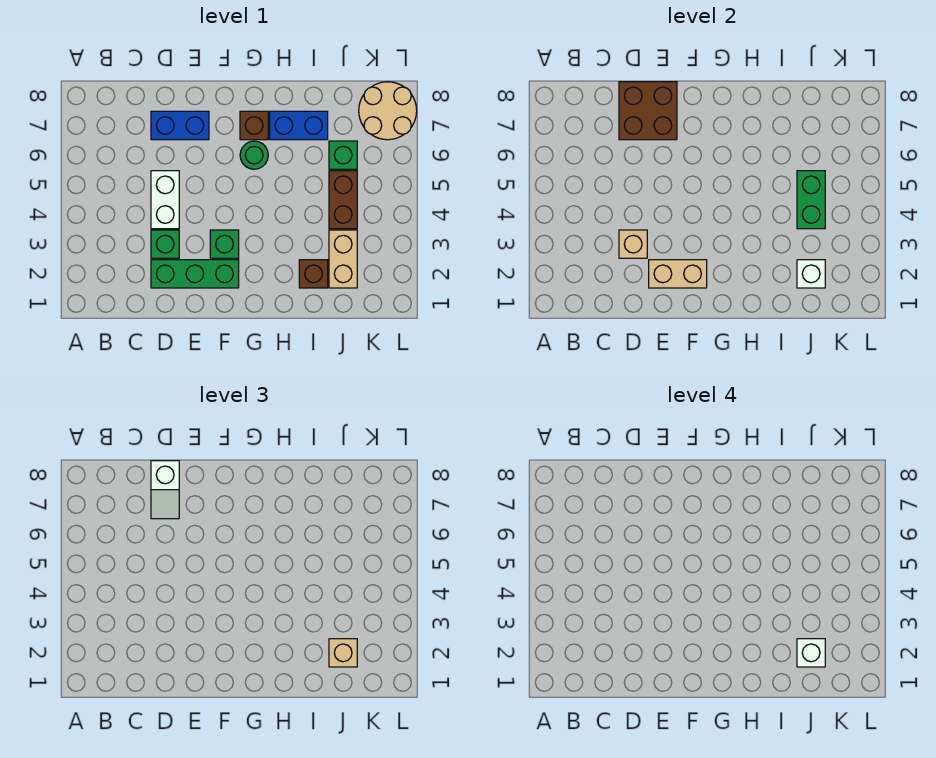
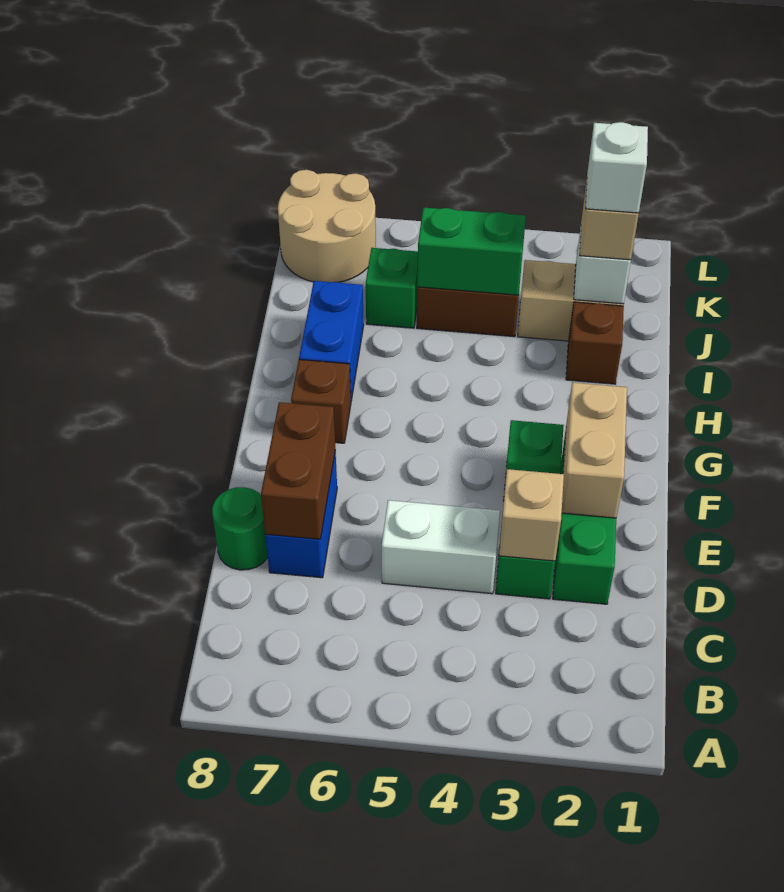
brown brick D7:E8 level 2 -> brown brick D7:E7 level 2
white slope D7:D8 level 3 top 8 -> none
green round brick G6 level 1 -> green round brick D8 level 1

